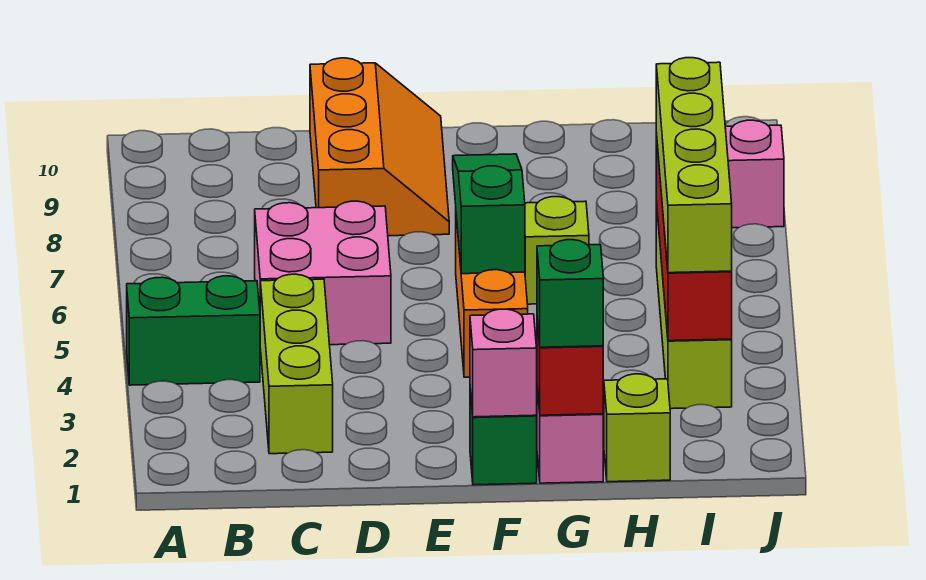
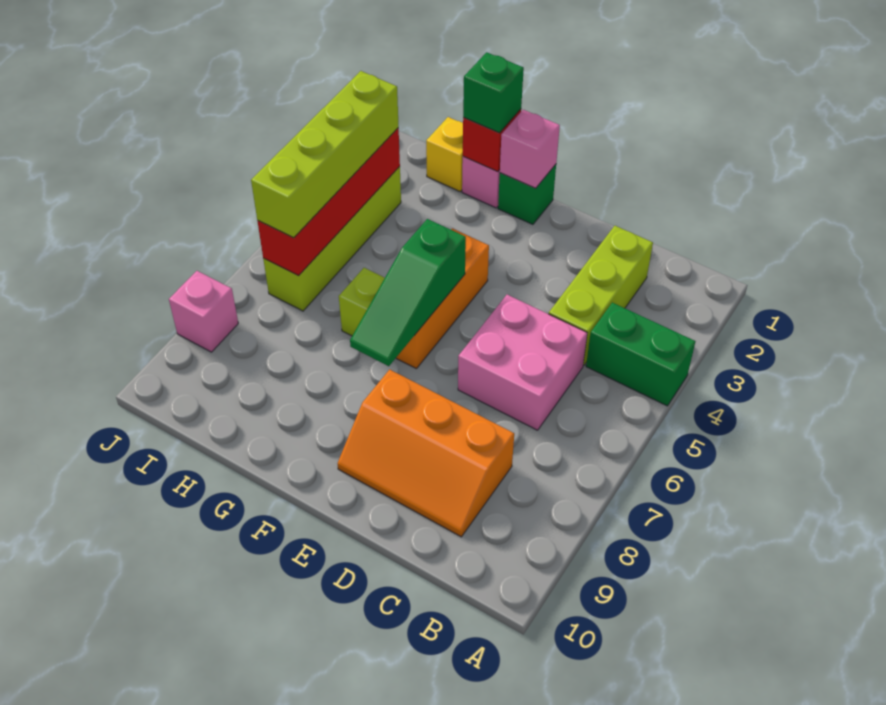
orange slope D8:E10 level 1 top D -> orange slope C8:E9 level 1 top 8
lime brick H1 level 1 -> yellow brick H1 level 1

